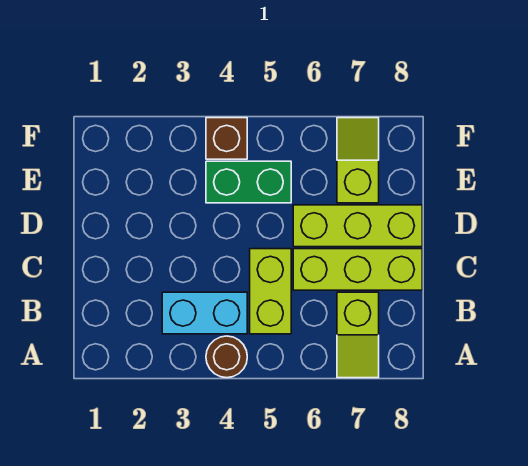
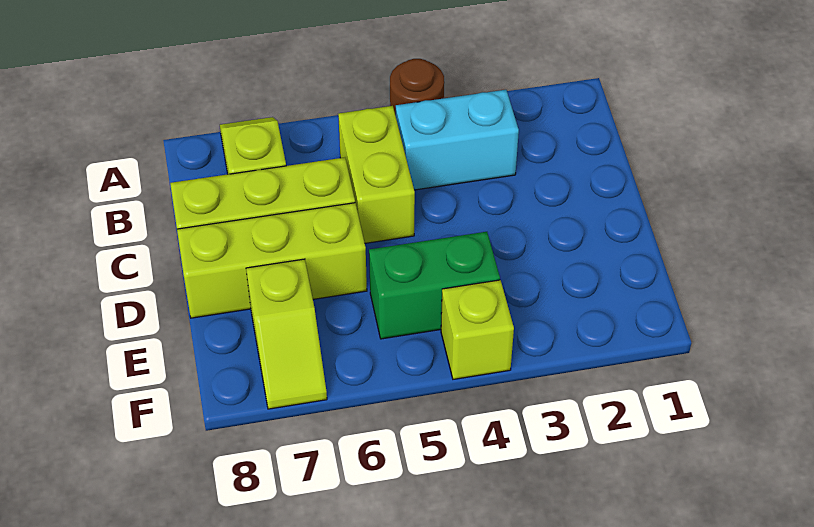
brown brick F4 level 1 -> lime brick F4 level 1

